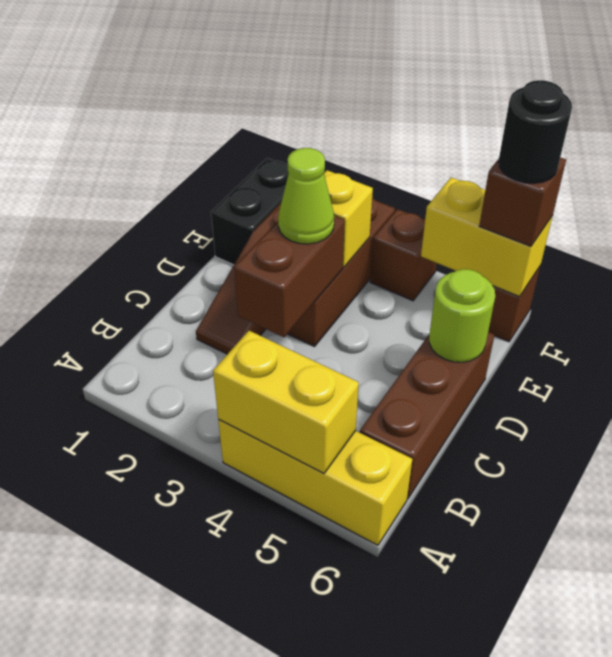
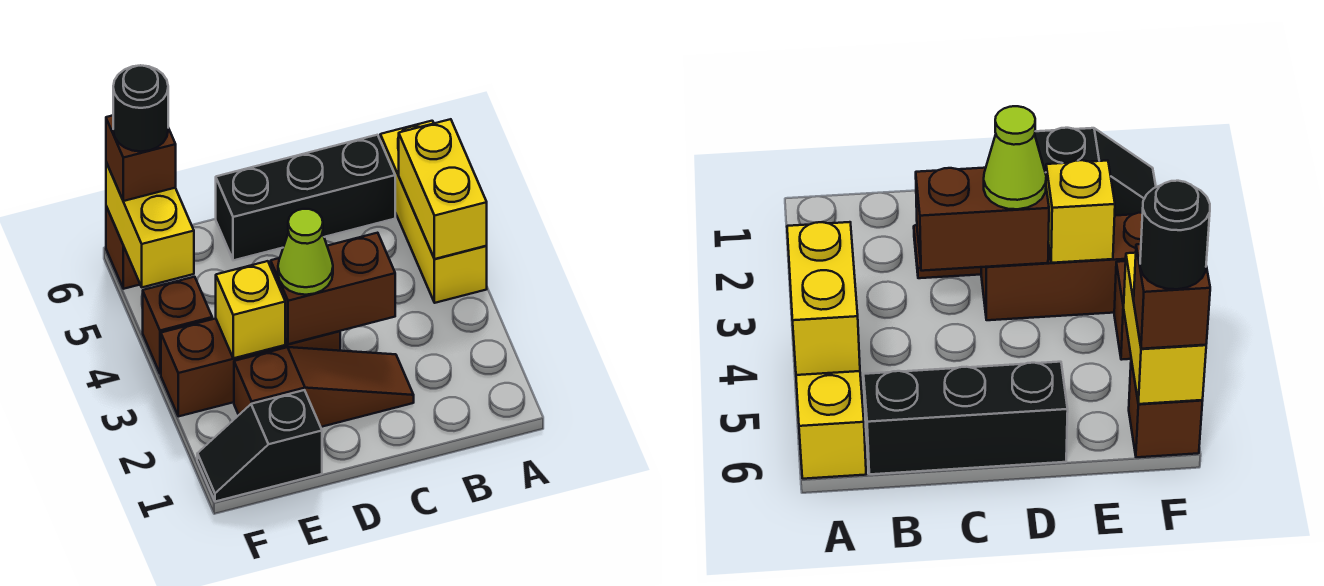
brown brick B6:D6 level 1 -> black brick B6:D6 level 1
lime round brick D6 level 2 -> none
black brick E1:F1 level 1 -> black slope E1:F1 level 1 top E

